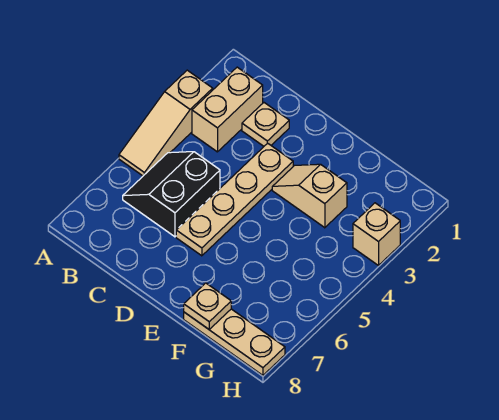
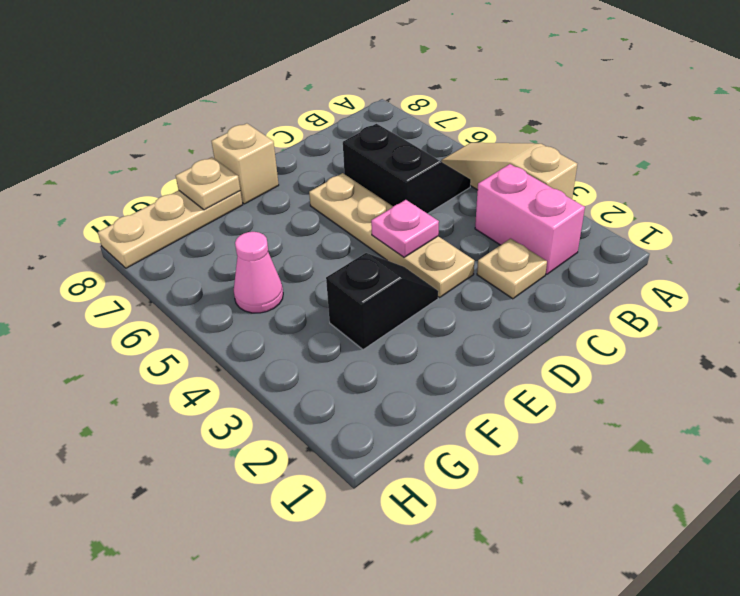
tan brick B2:B3 level 1 -> pink brick B2:B3 level 1
none -> pink plate D4 level 2
tan slope E3:F3 level 1 top F -> black slope E3:F3 level 1 top F
none -> pink cone G5 level 1
tan brick H3 level 1 -> tan brick E8 level 1

